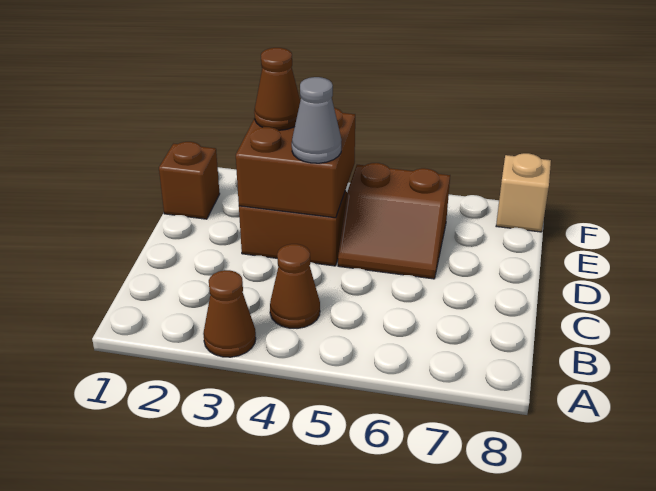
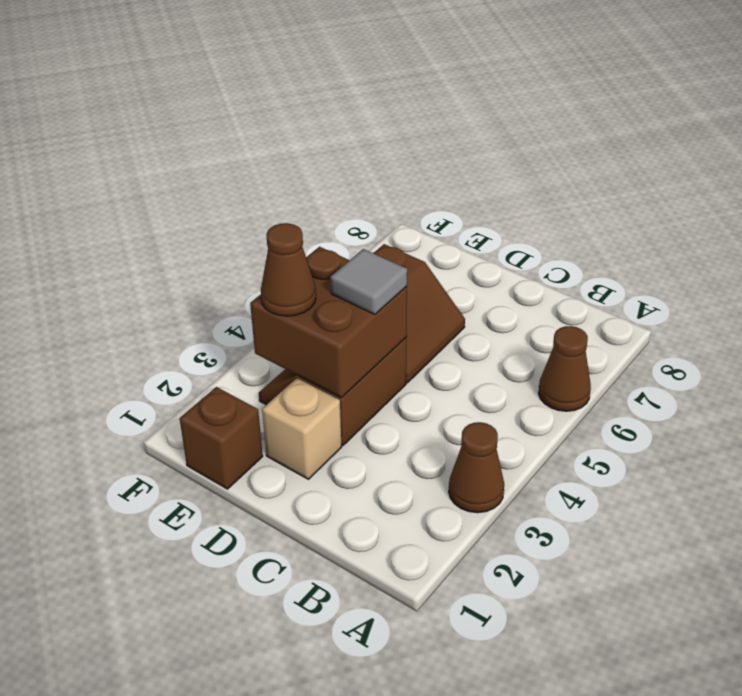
brown cone B4 level 1 -> brown cone A6 level 1
grey cone D4 level 3 -> grey tile D4 level 3
tan brick F8 level 1 -> tan brick D2 level 1

